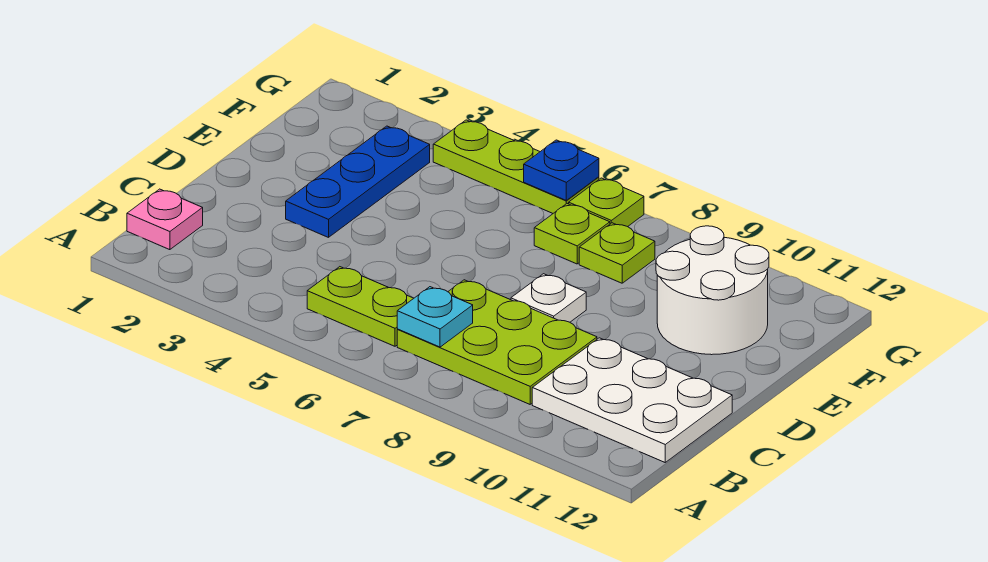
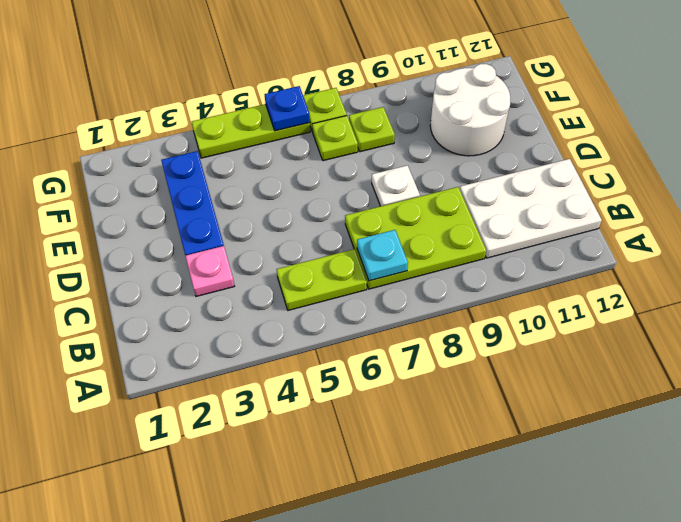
pink plate B1 level 1 -> pink plate C3 level 1

